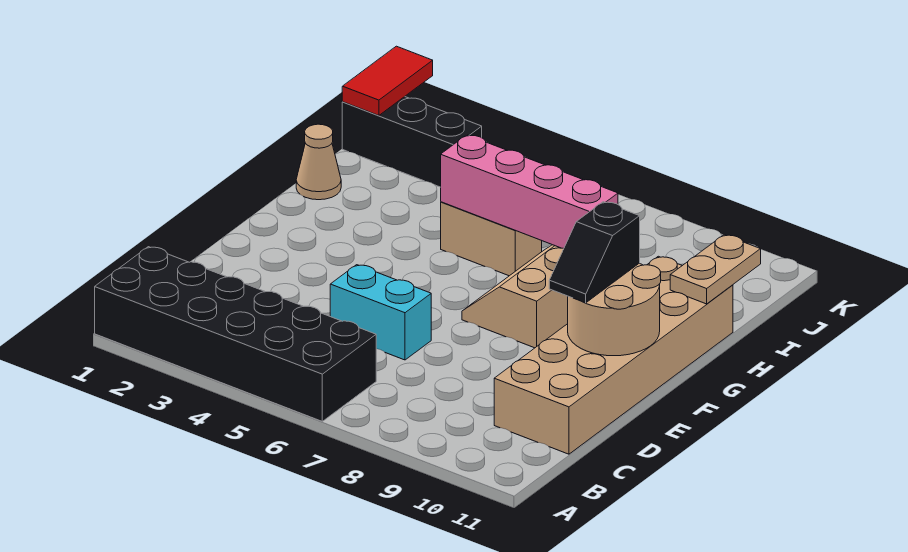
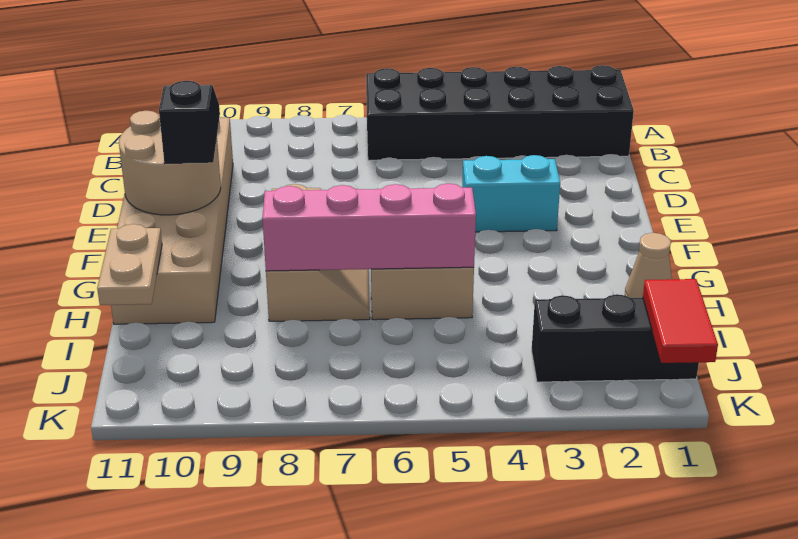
cyan brick D5:D6 level 1 -> cyan brick E3:E4 level 1

